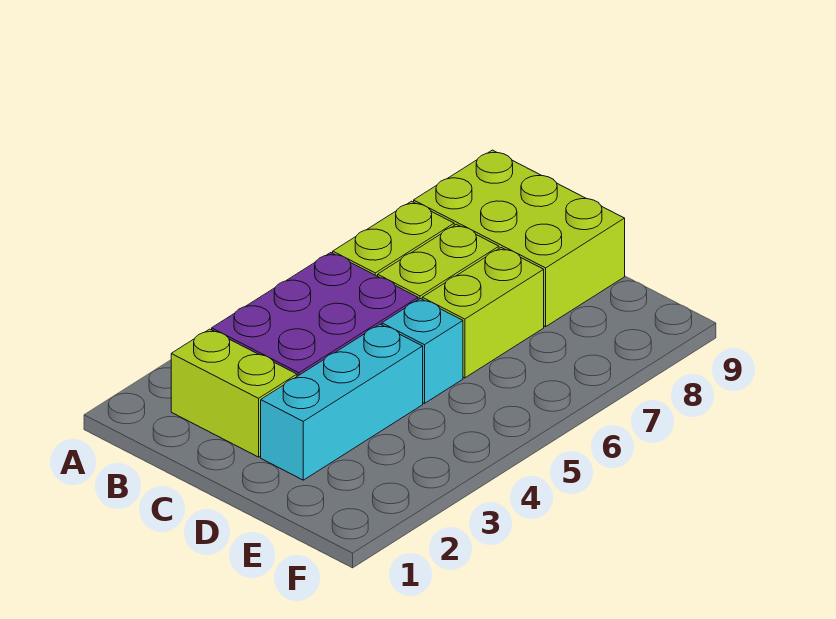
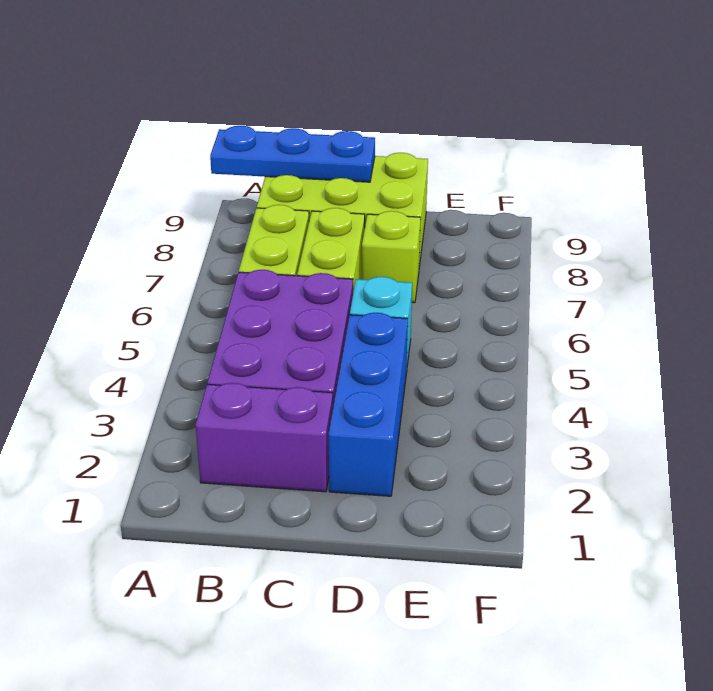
none -> blue plate A9:C9 level 2
lime brick B2:C2 level 1 -> purple brick B2:C2 level 1
cyan brick D2:D4 level 1 -> blue brick D2:D4 level 1
lime brick D6:D7 level 1 -> lime brick D7 level 1

